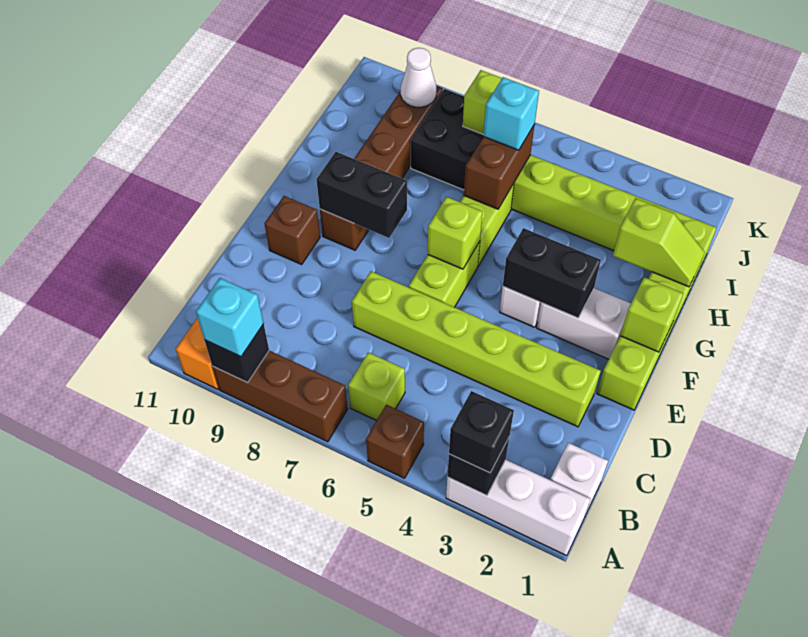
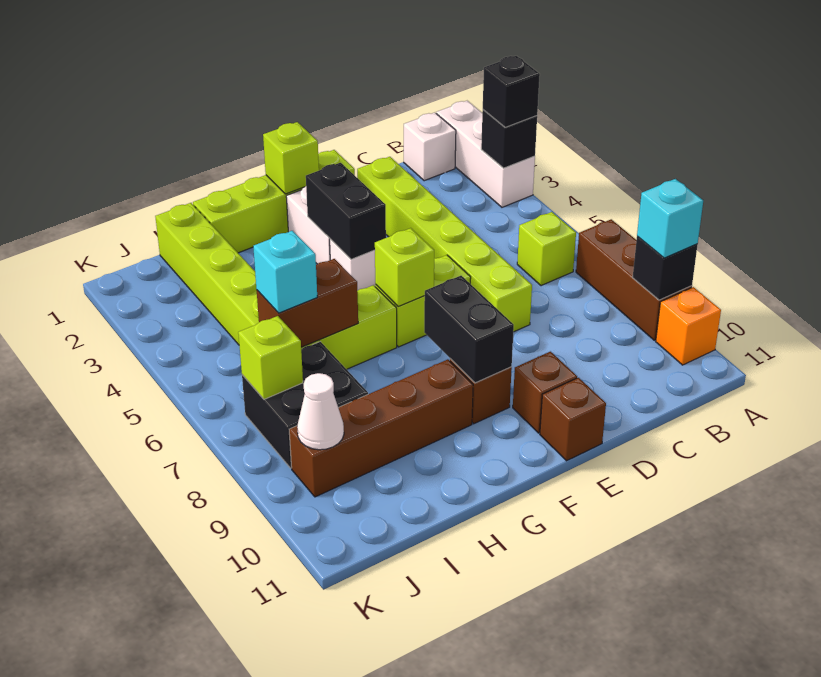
brown brick A5 level 1 -> brown brick E11 level 1
lime slope H1:H2 level 2 top 2 -> none

